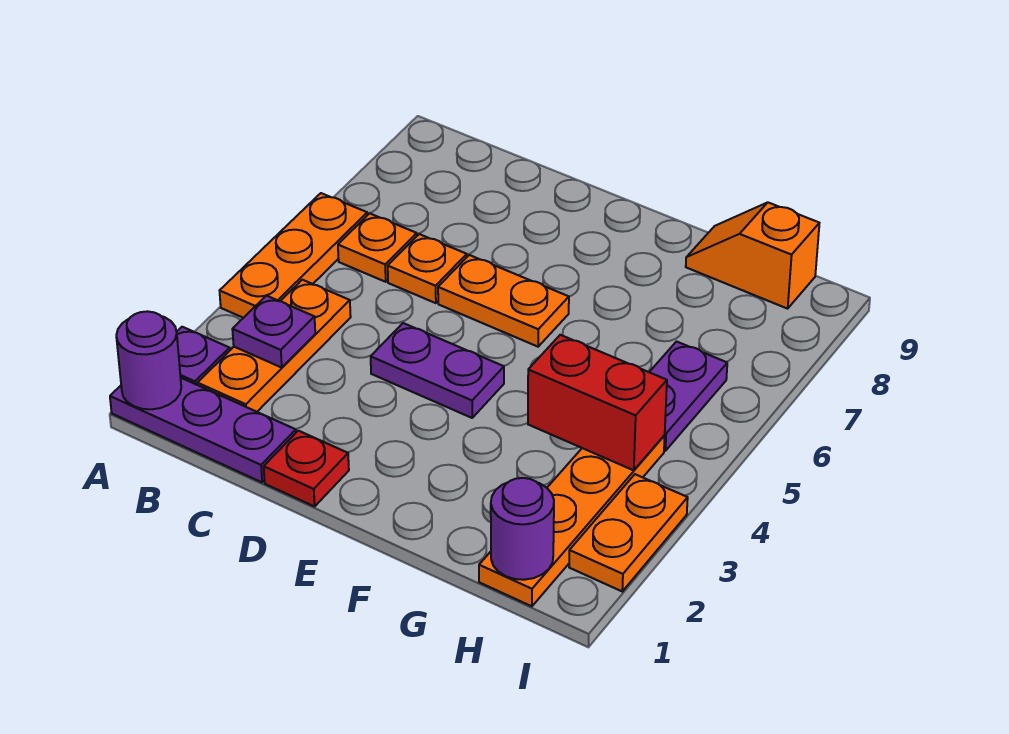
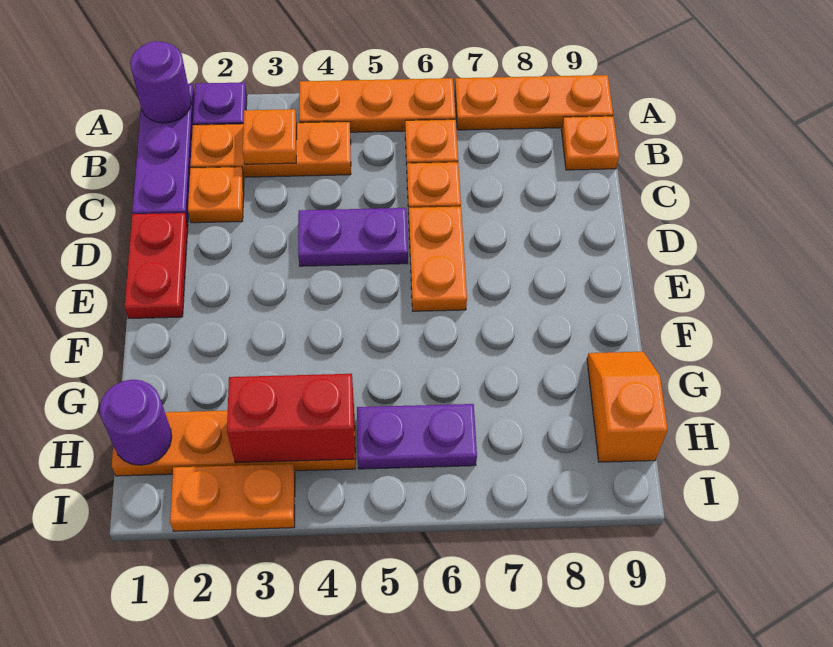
none -> orange plate A7:A9 level 1
purple plate B3 level 2 -> orange plate B3 level 2
none -> orange plate B9 level 1
none -> orange plate C2 level 1
red plate D1 level 1 -> red plate D1:E1 level 1
purple plate D4:E4 level 1 -> purple plate D4:D5 level 1
red brick G4:H4 level 2 -> red brick H3:H4 level 2

